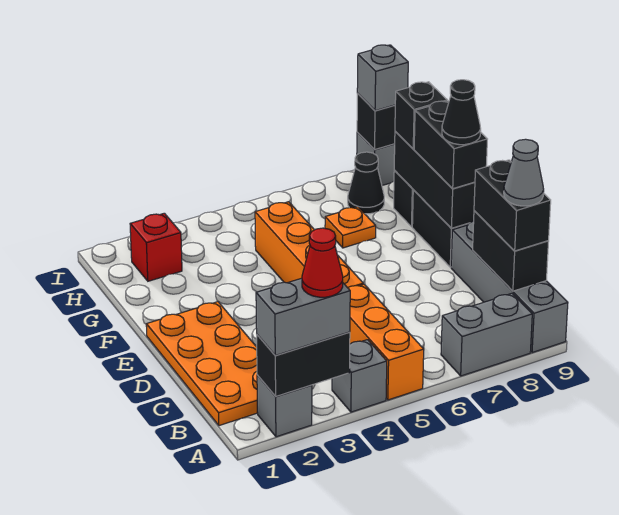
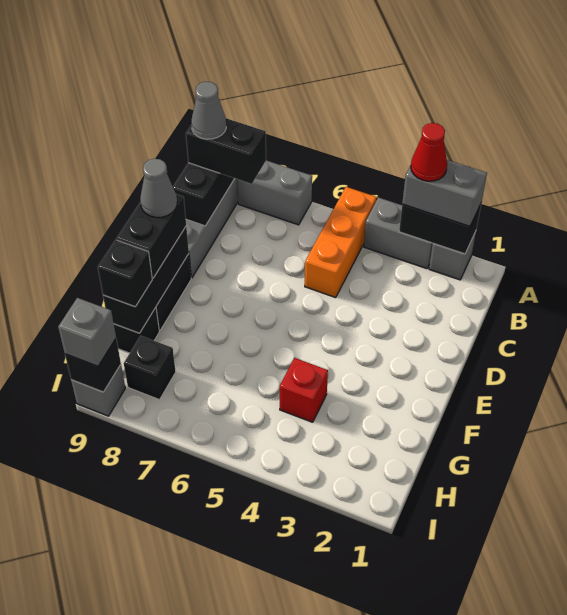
grey brick A4 level 1 -> grey brick A3:A4 level 1
orange plate B1:E2 level 1 -> none
black brick B9:C9 level 3 -> black brick B8:B9 level 3
orange brick D5:G5 level 1 -> none
black cone E9 level 4 -> grey cone E9 level 4
orange plate G7 level 1 -> none
red brick H2 level 1 -> red brick G4 level 1
black cone H8 level 1 -> black brick H8 level 1

